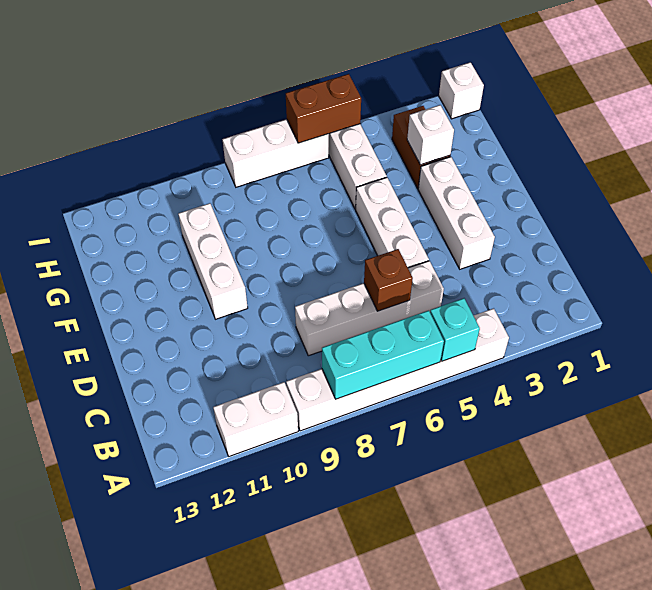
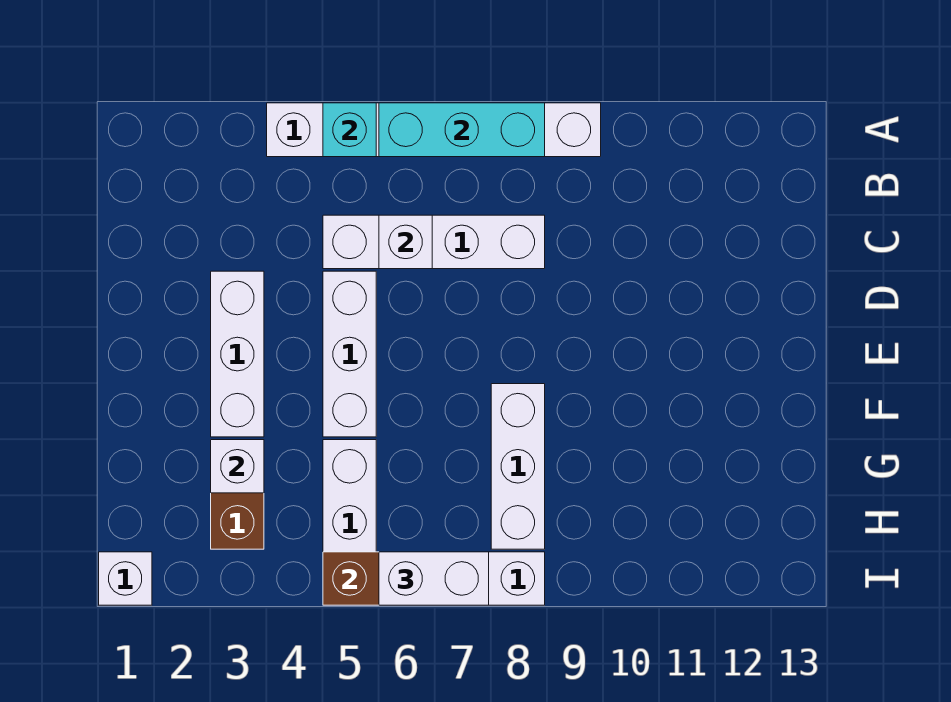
white brick A10:A11 level 1 -> white brick I6:I7 level 3
brown brick C6 level 2 -> white brick C6 level 2
white brick E10:G10 level 1 -> white brick F8:H8 level 1

